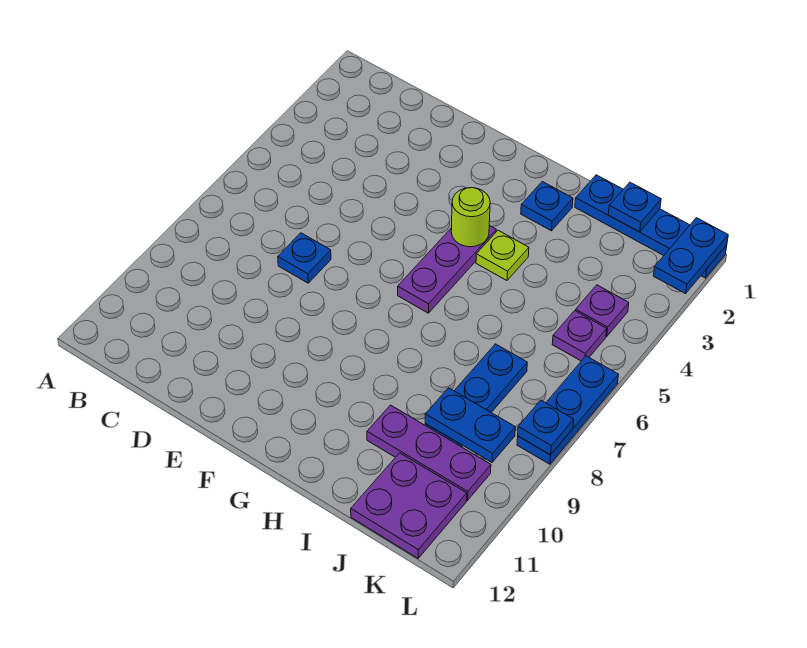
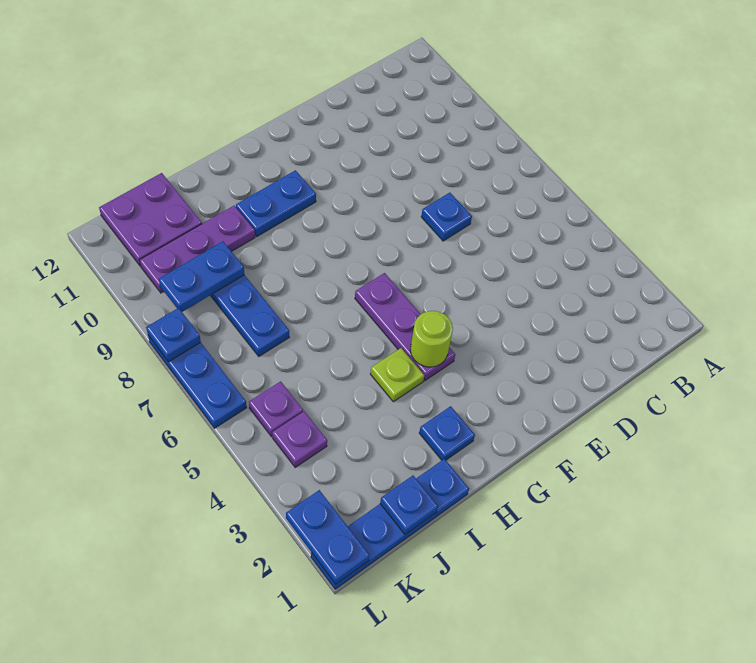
none -> blue plate G10:H10 level 1

